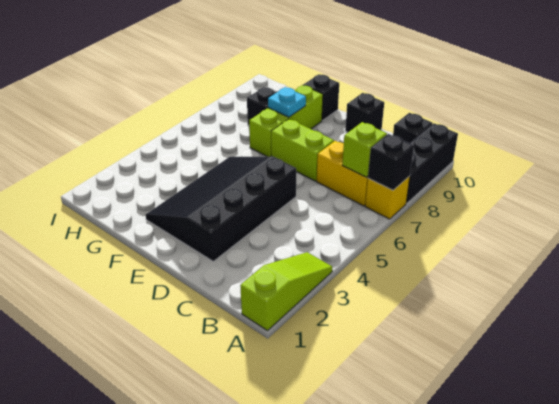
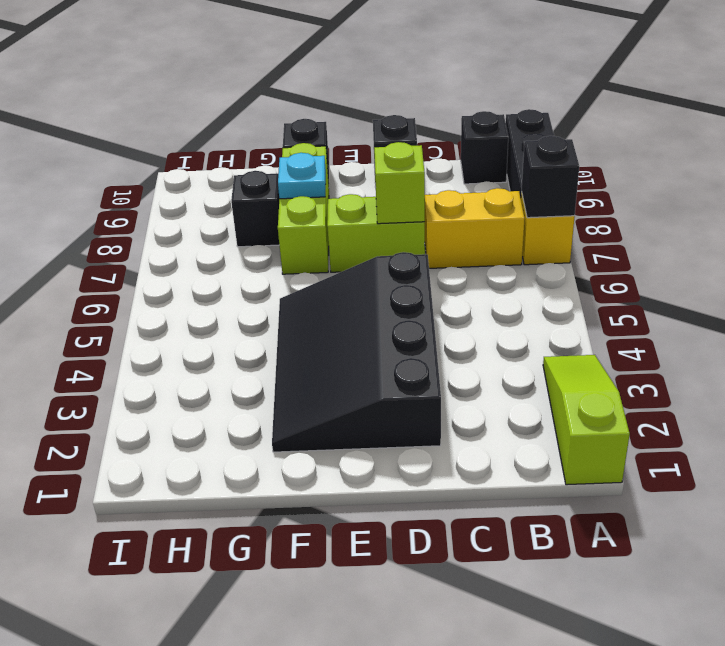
lime brick B7 level 2 -> lime brick D7 level 2

